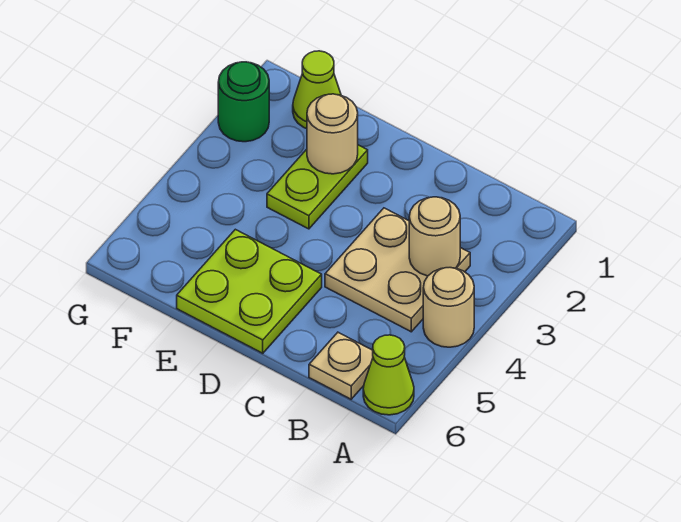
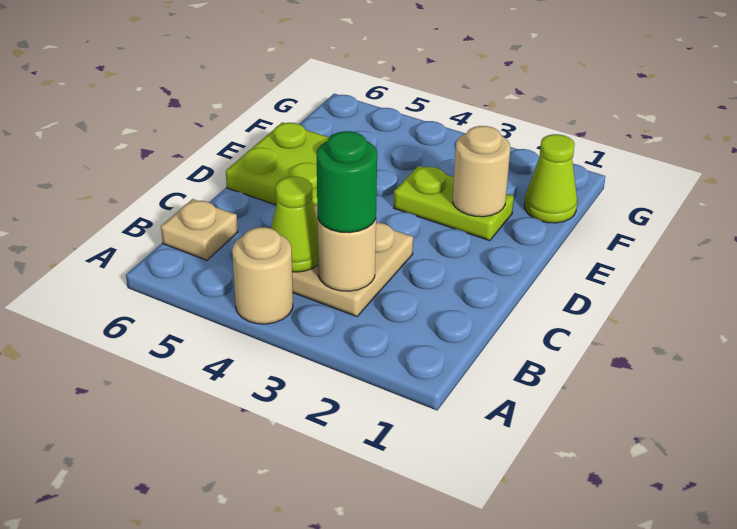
lime cone A6 level 1 -> lime cone B4 level 2
green round brick G2 level 1 -> green round brick B3 level 3

